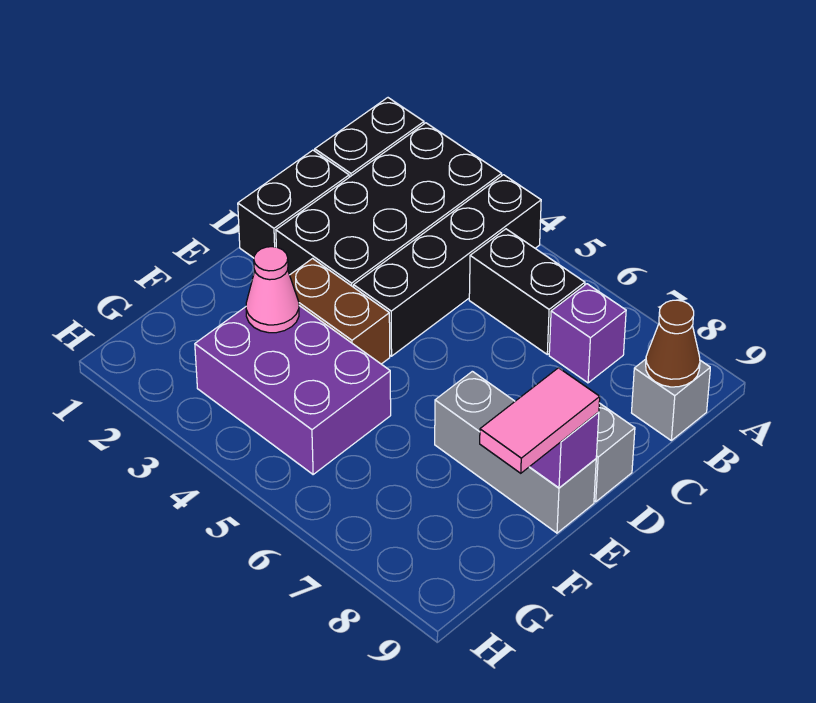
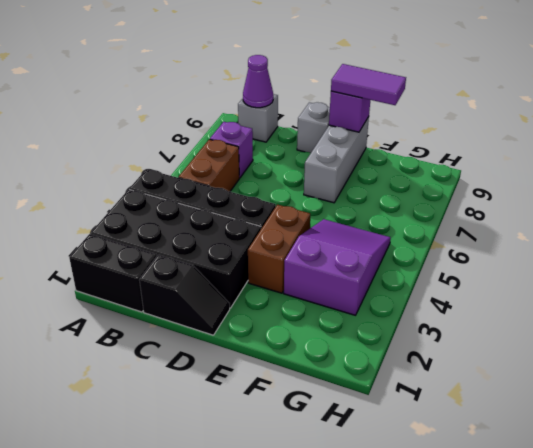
black brick B5:B6 level 1 -> brown brick B5:B6 level 1
brown cone B9 level 2 -> purple cone B9 level 2
black brick C1:D1 level 1 -> black slope C1:D1 level 1 top C
pink tile E9:F9 level 3 -> purple tile E9:F9 level 3
purple brick F3:G5 level 1 -> purple slope F3:G5 level 1 top 3
pink cone F3 level 2 -> none

